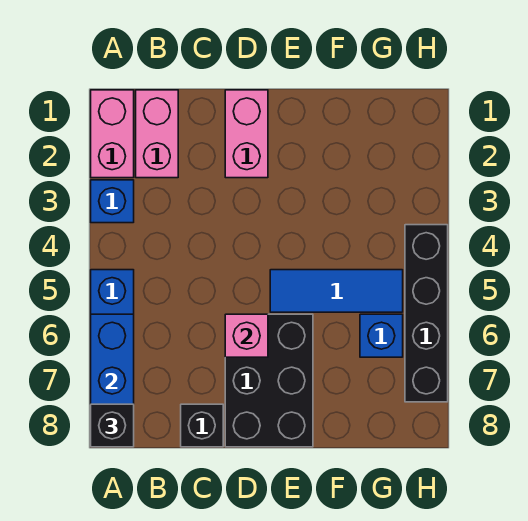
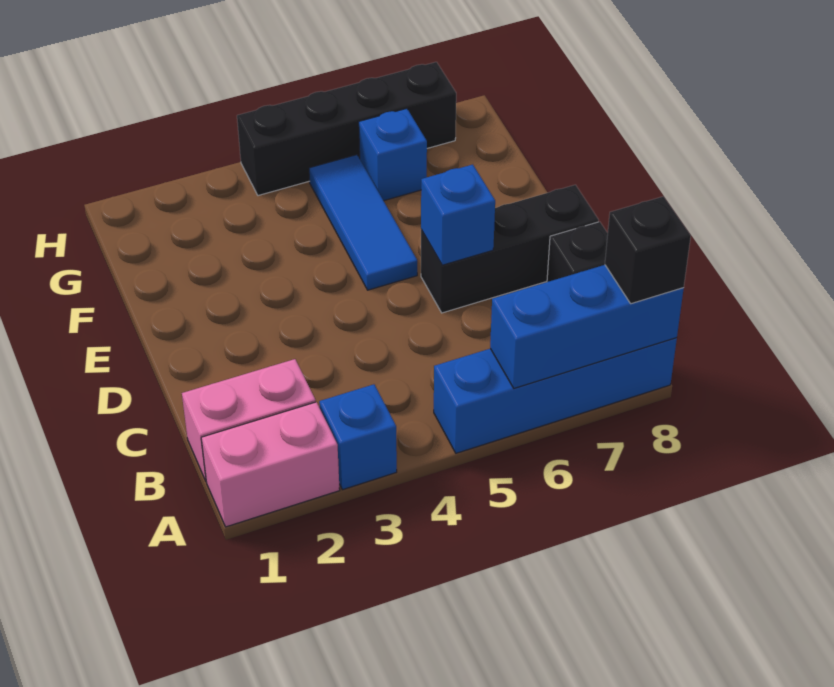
pink brick D1:D2 level 1 -> none
black brick D6:E8 level 1 -> black brick D6:D8 level 1
pink brick D6 level 2 -> blue brick D6 level 2

